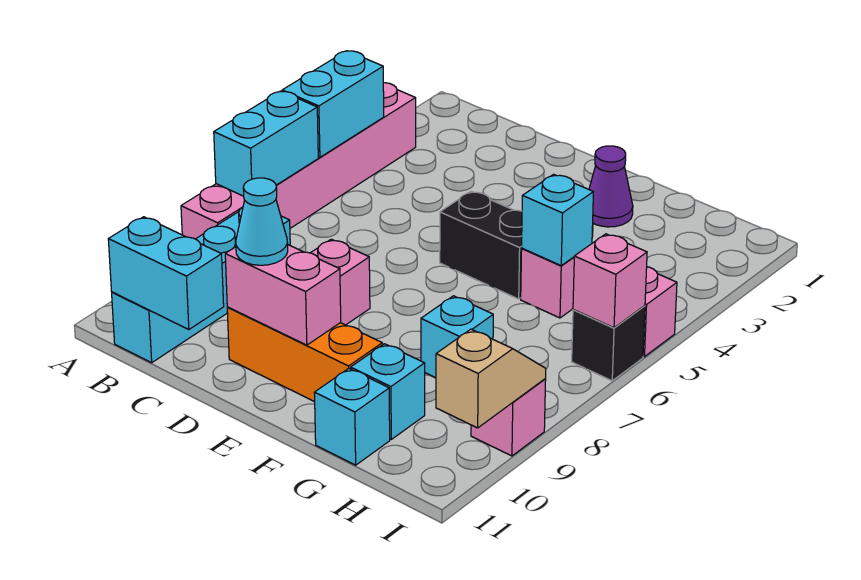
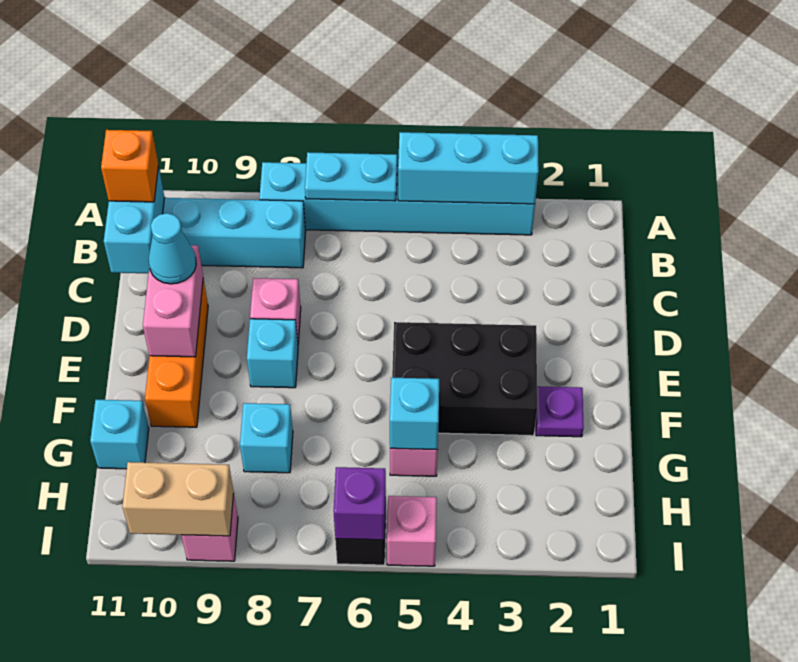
pink brick A3:A8 level 1 -> cyan brick A3:A8 level 1
cyan brick A4:A5 level 2 -> cyan brick A3:A5 level 2
cyan brick A6:A7 level 2 -> cyan plate A6:A7 level 2
none -> orange brick B11 level 3
black brick E5:F5 level 1 -> black brick E3:F5 level 1
purple cone F2 level 1 -> purple plate F2 level 1
cyan brick G10 level 1 -> cyan brick E8 level 1
pink brick I6 level 2 -> purple brick I6 level 2
tan slope I9:I10 level 2 top 10 -> tan brick I9:I10 level 2

